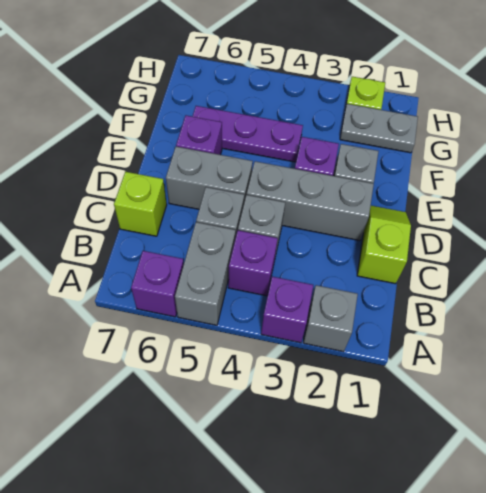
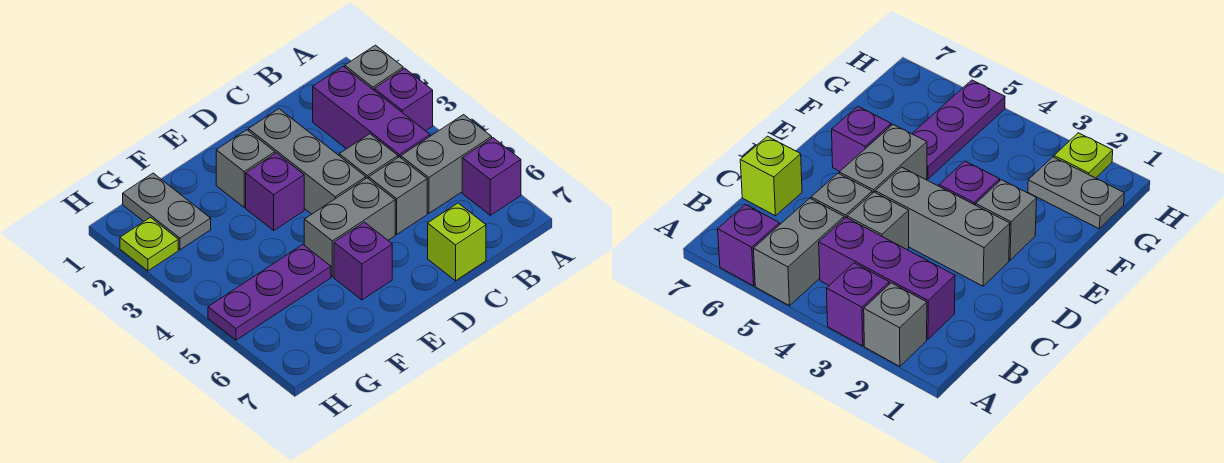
purple brick B4 level 1 -> purple brick B2:B4 level 1
lime slope C1:D1 level 1 top C -> none
grey brick D5:D6 level 1 -> grey brick D5:E5 level 1
purple plate F4:F6 level 1 -> purple plate F5:H5 level 1

